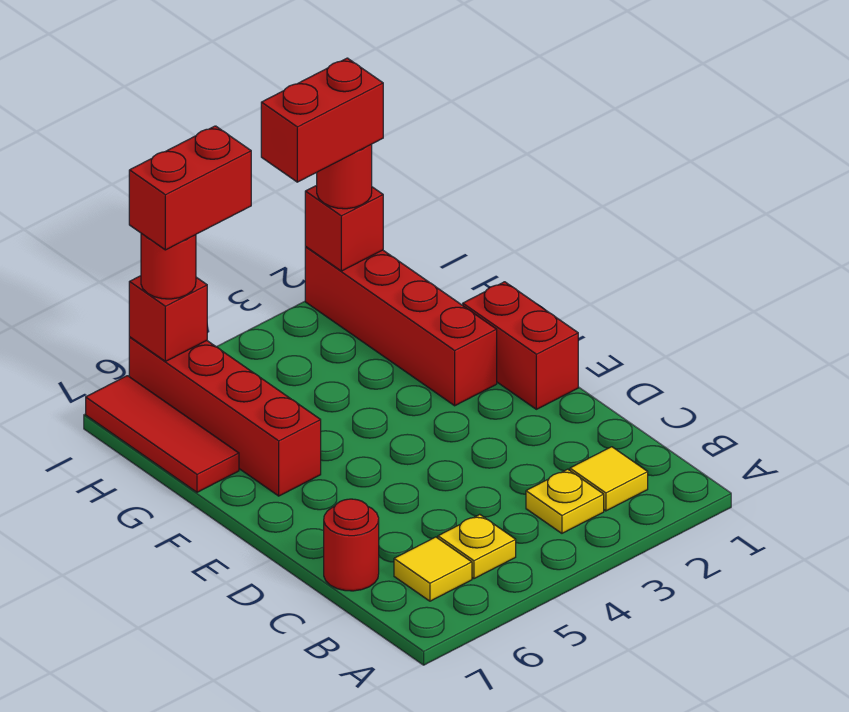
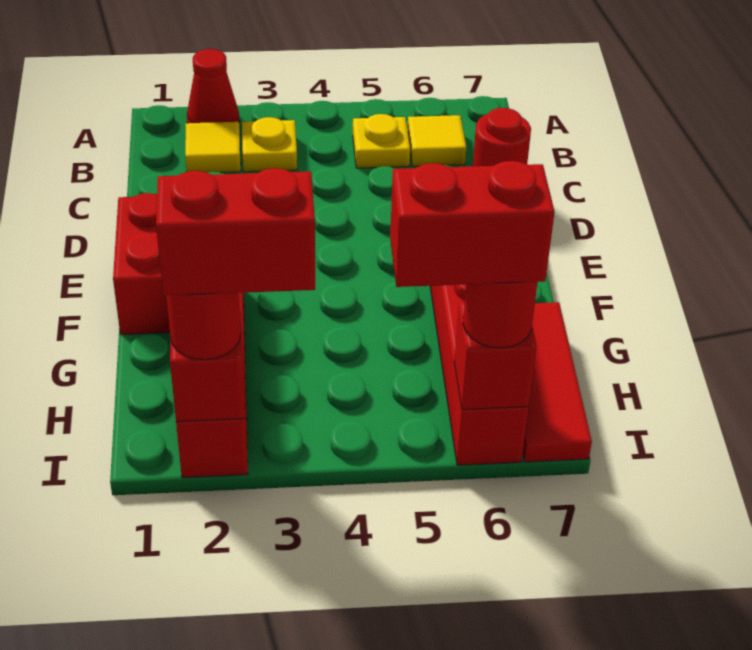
none -> red cone A2 level 1

